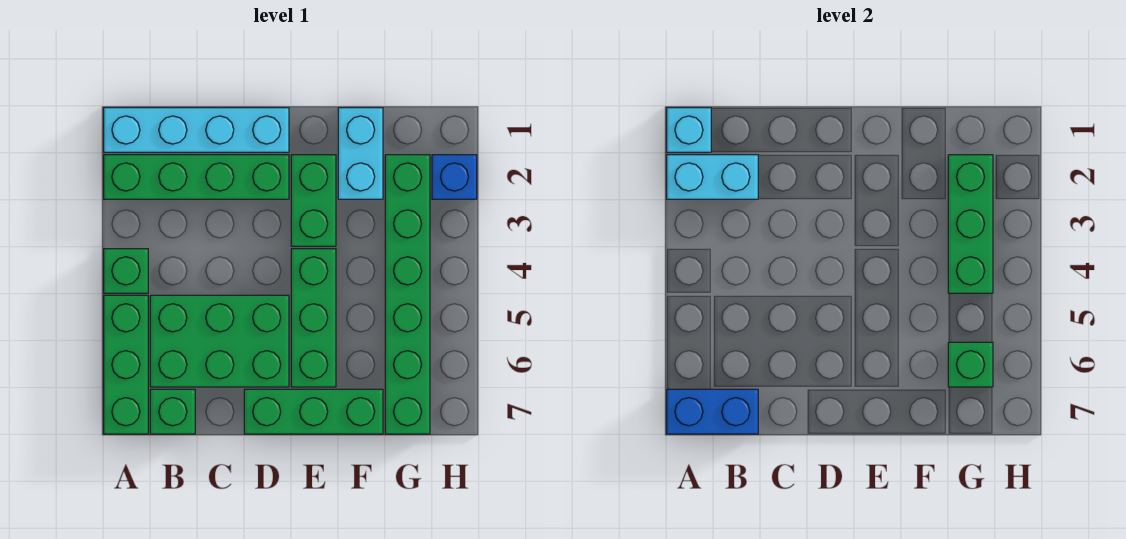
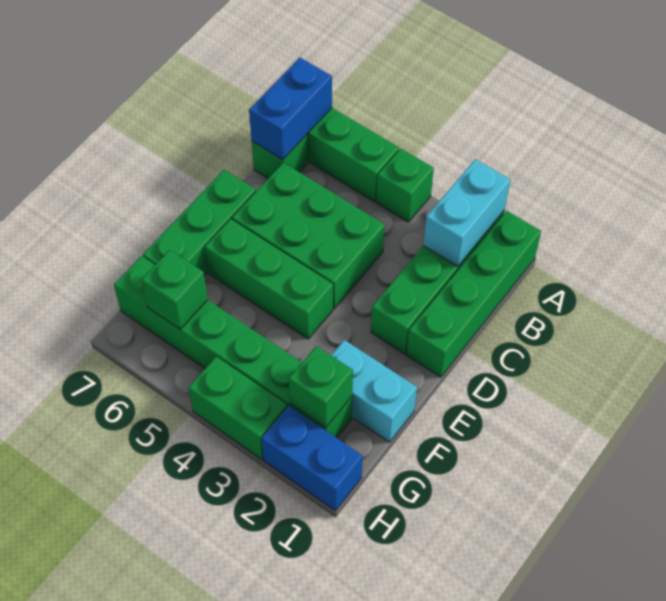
cyan brick A1:D1 level 1 -> green brick A1:D1 level 1
cyan brick A1 level 2 -> none
green brick B5:D6 level 1 -> green brick C4:D6 level 1
green brick E2:E3 level 1 -> green brick H3:H4 level 1
green brick G2:G4 level 2 -> green brick G2 level 2
blue brick H2 level 1 -> blue brick H1:H2 level 1

